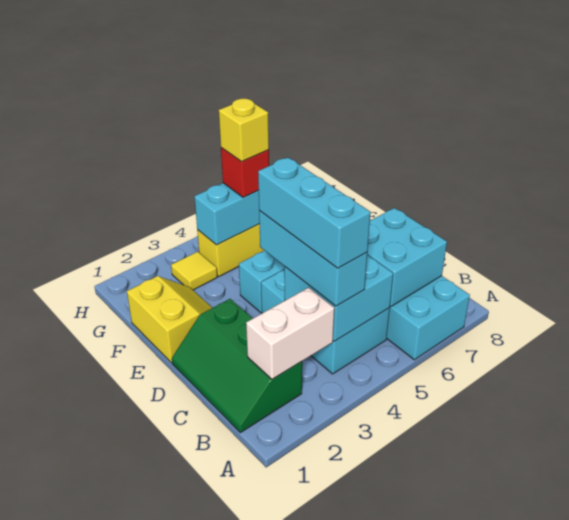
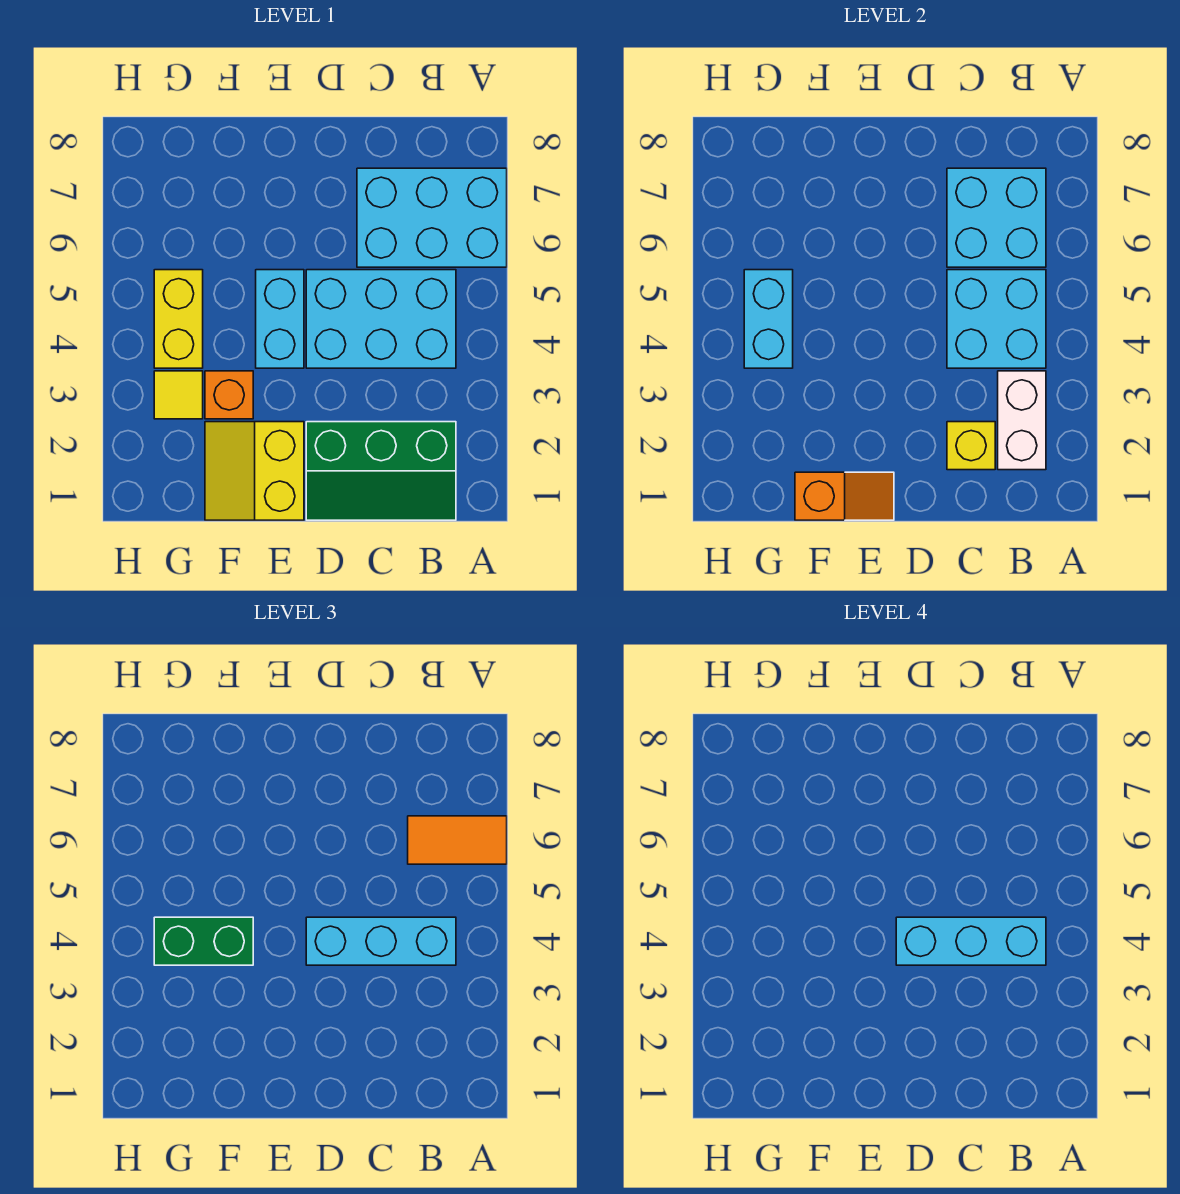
none -> orange tile A6:B6 level 3
yellow slope E1:F2 level 1 top 1 -> yellow slope E1:F2 level 1 top E
none -> orange slope E1:F1 level 2 top F
none -> orange brick F3 level 1
none -> green brick F4:G4 level 3
red brick G5 level 3 -> none
yellow brick G5 level 4 -> yellow brick C2 level 2

